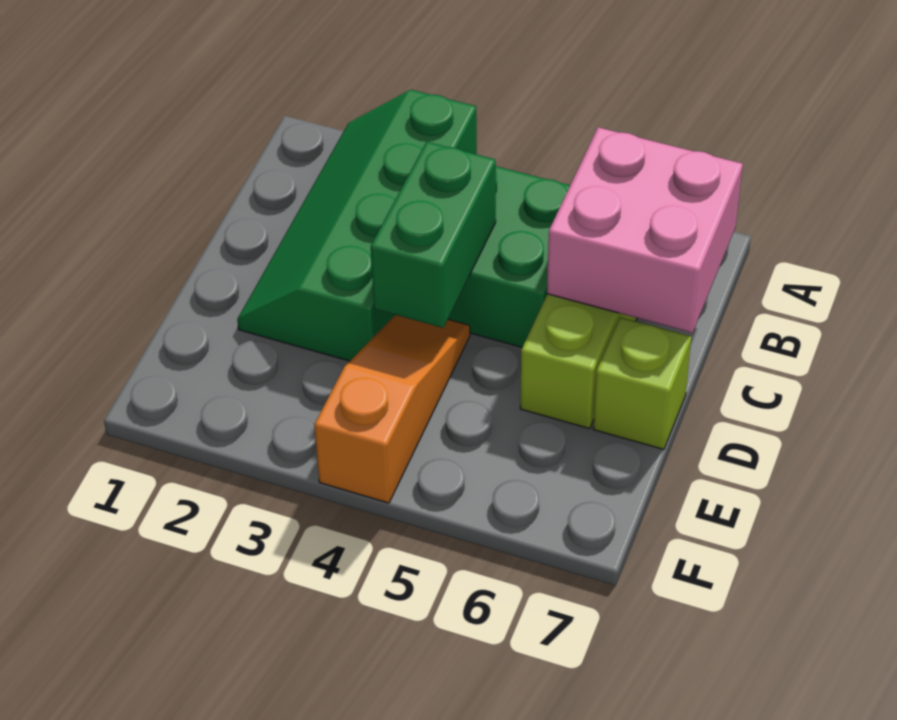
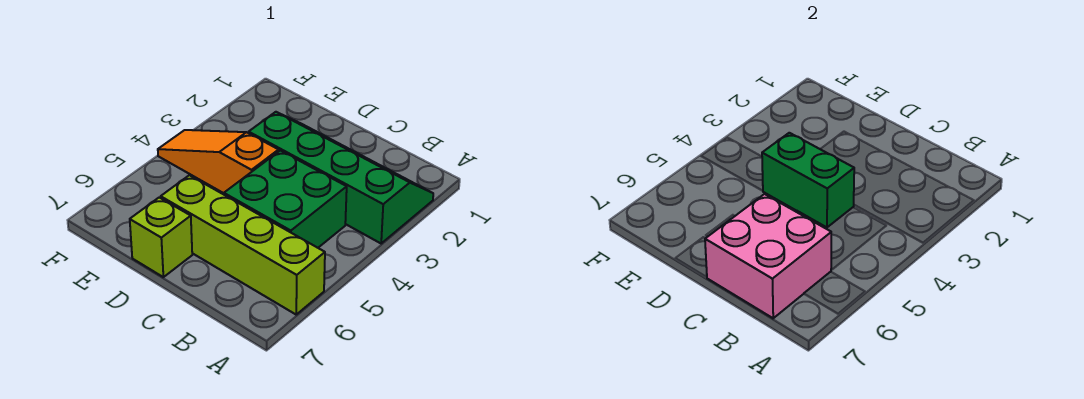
orange slope D4:F4 level 1 top F -> orange slope D4:F4 level 1 top D

